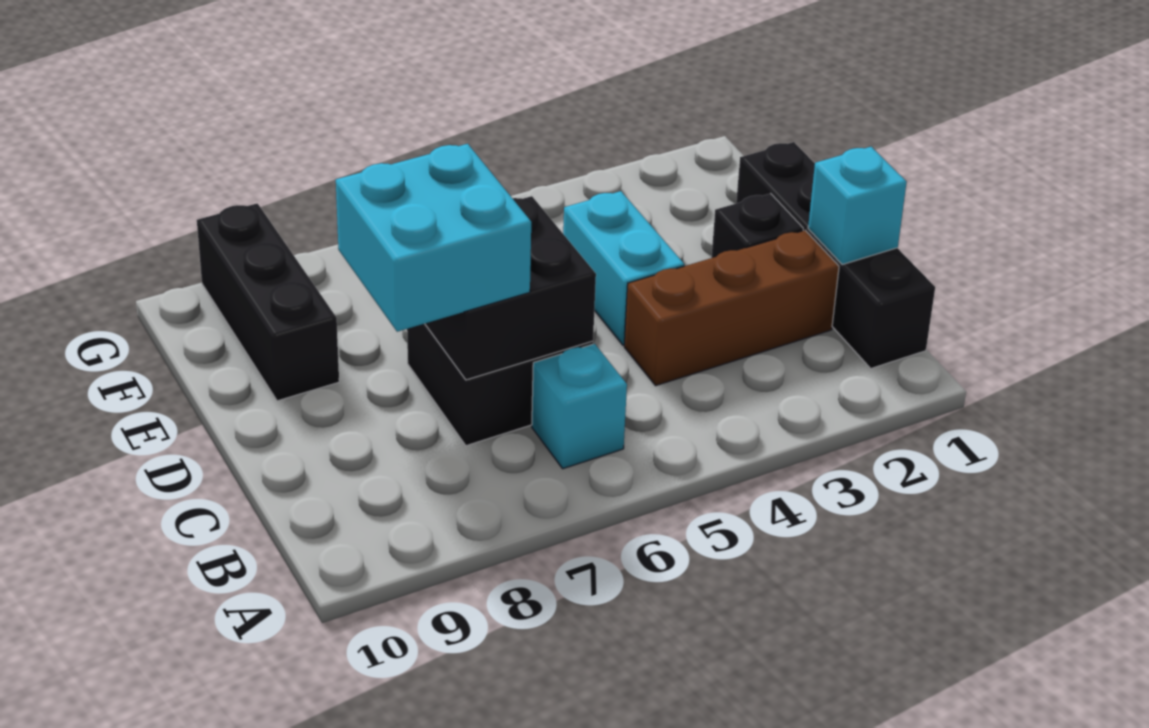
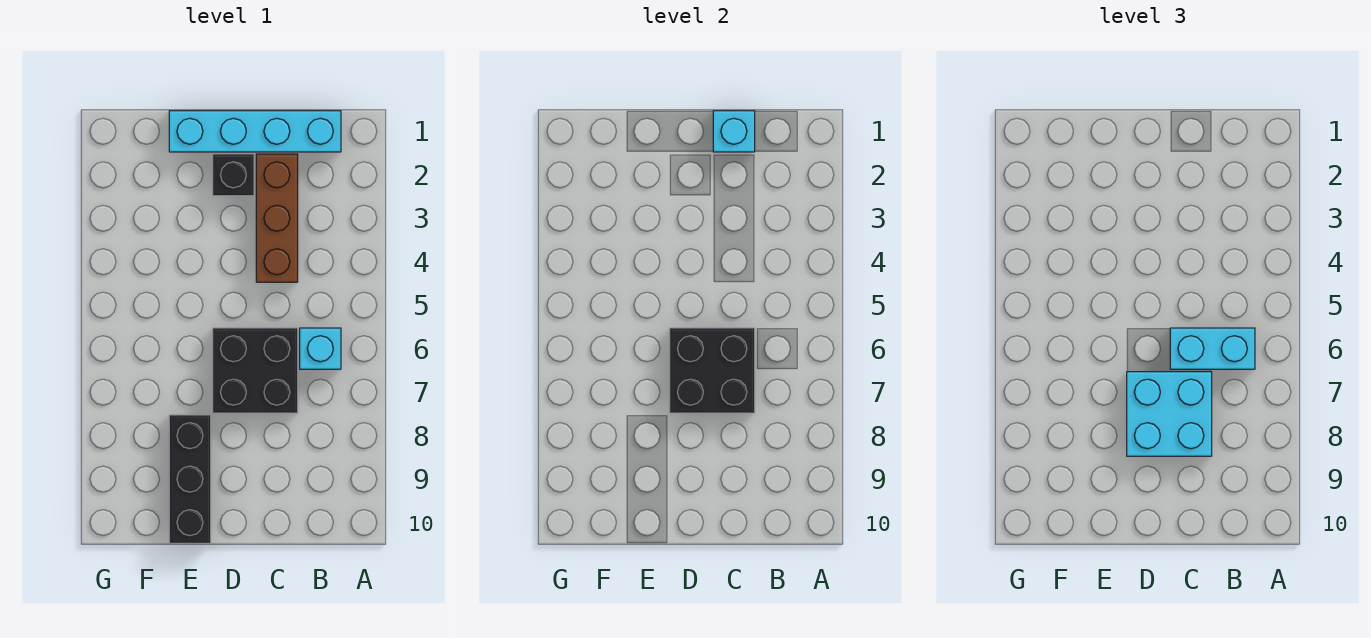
black brick B1:E1 level 1 -> cyan brick B1:E1 level 1
cyan brick D4:E4 level 1 -> cyan brick B6:C6 level 3
black brick E9:G9 level 1 -> black brick E8:E10 level 1

